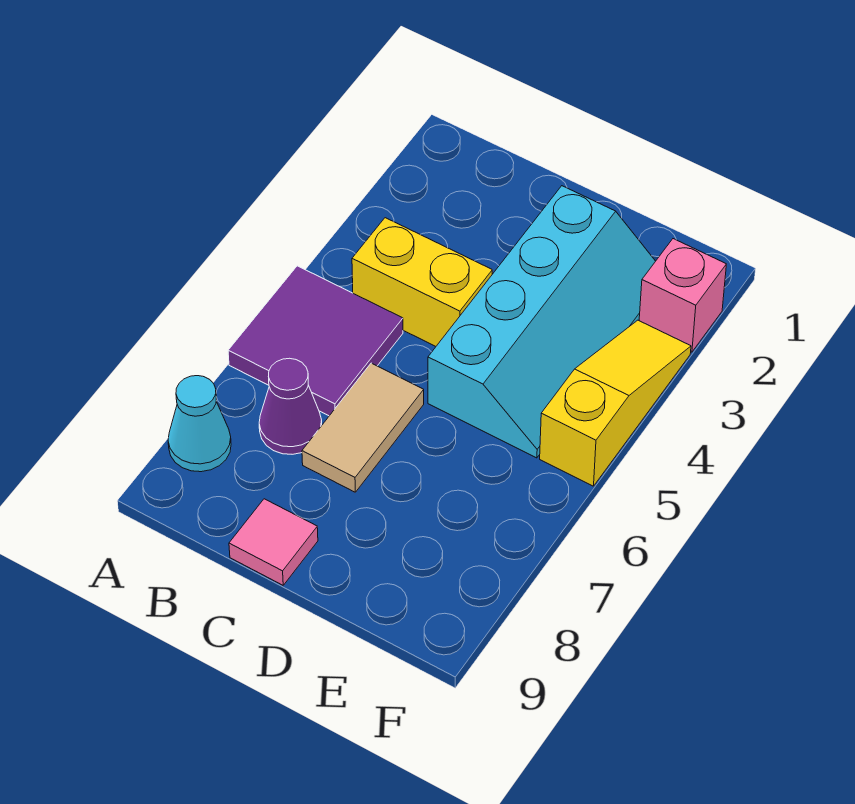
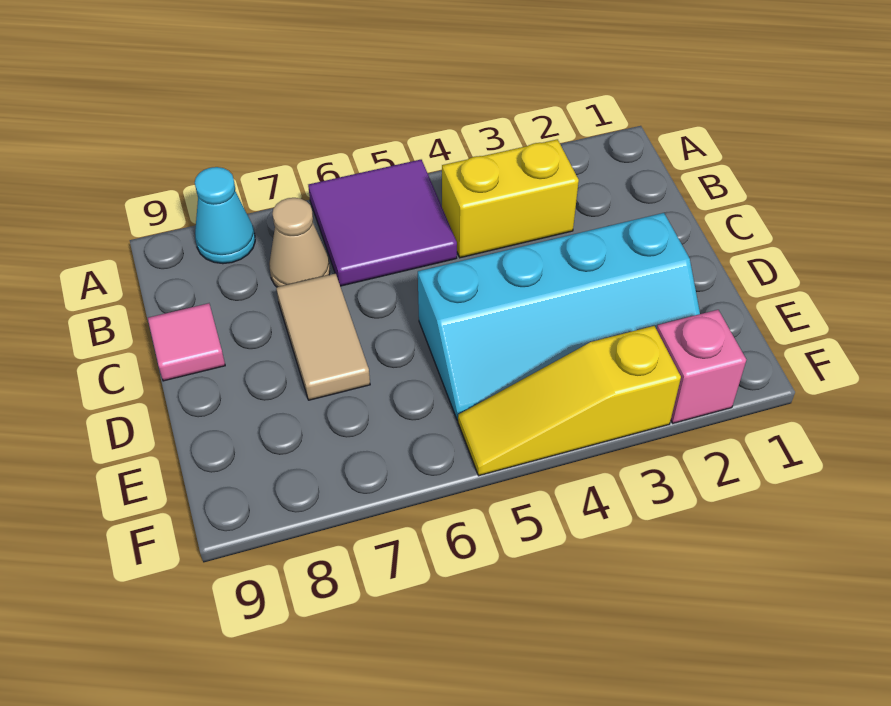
yellow brick B4:C4 level 1 -> yellow brick B3:B4 level 1
purple cone B7 level 1 -> tan cone B7 level 1
tan tile C6:C7 level 1 -> tan tile C7:D7 level 1
yellow slope F3:F5 level 1 top 5 -> yellow slope F3:F5 level 1 top 3

